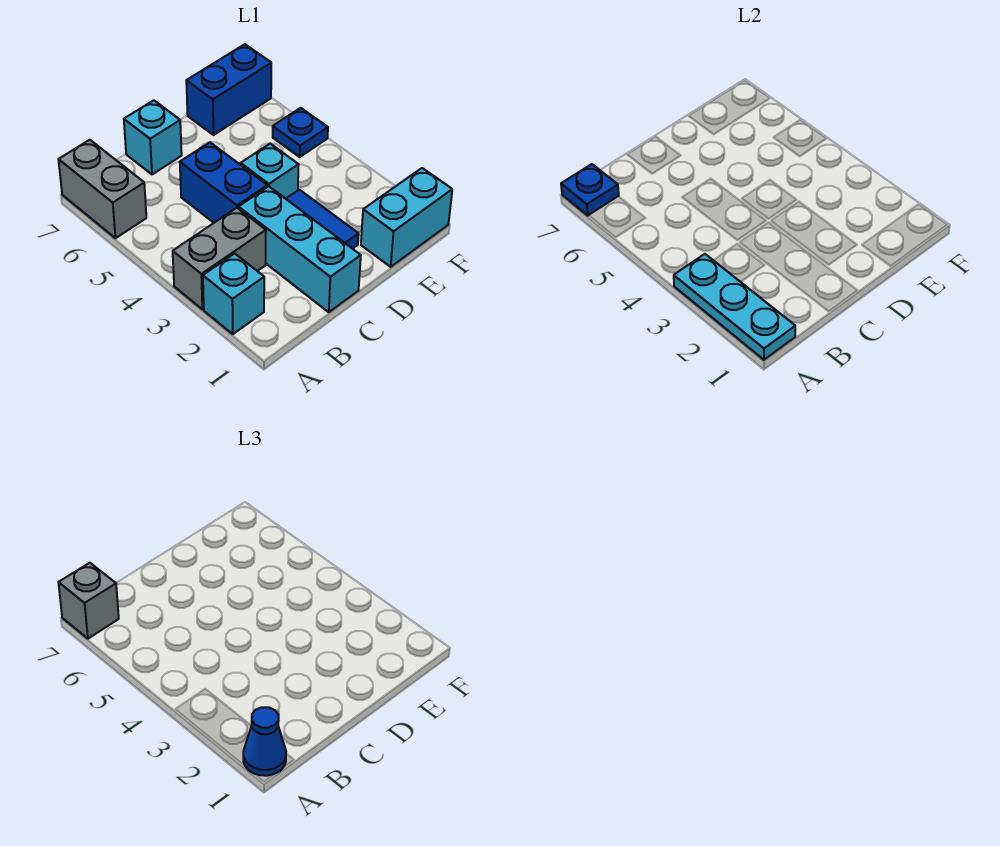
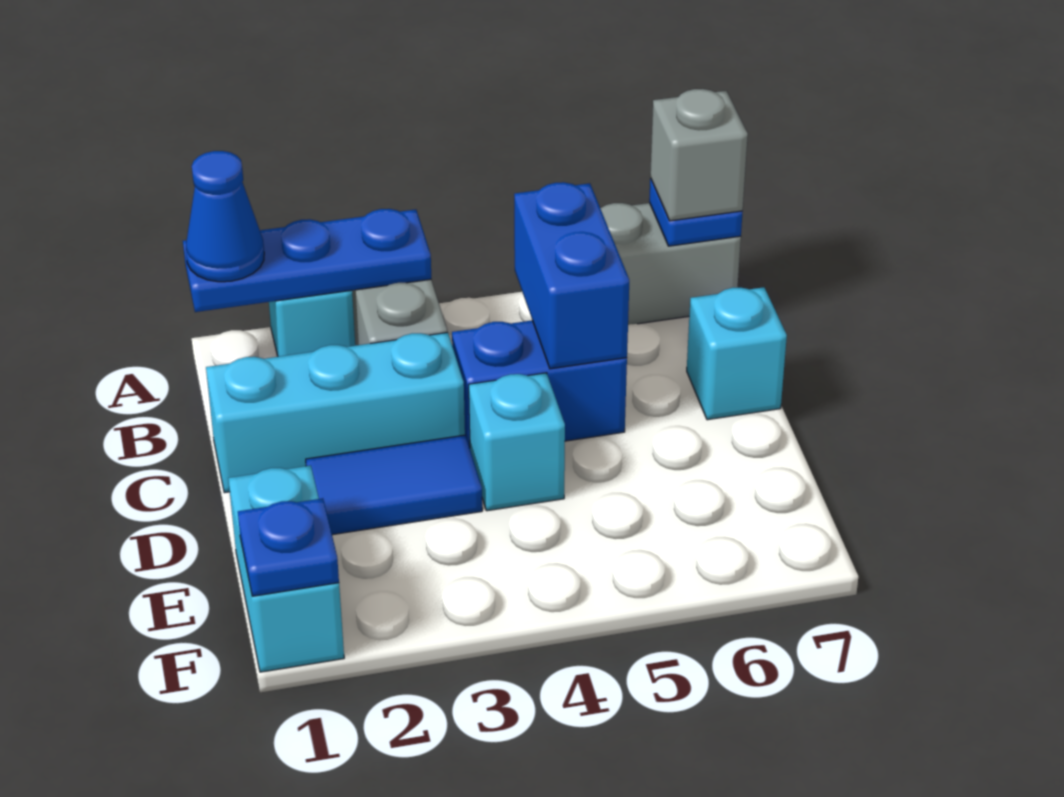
cyan plate A1:A3 level 2 -> blue plate A1:A3 level 2
blue brick E7:F7 level 1 -> blue brick B5:C5 level 2
blue plate F5 level 1 -> blue plate F1 level 2

